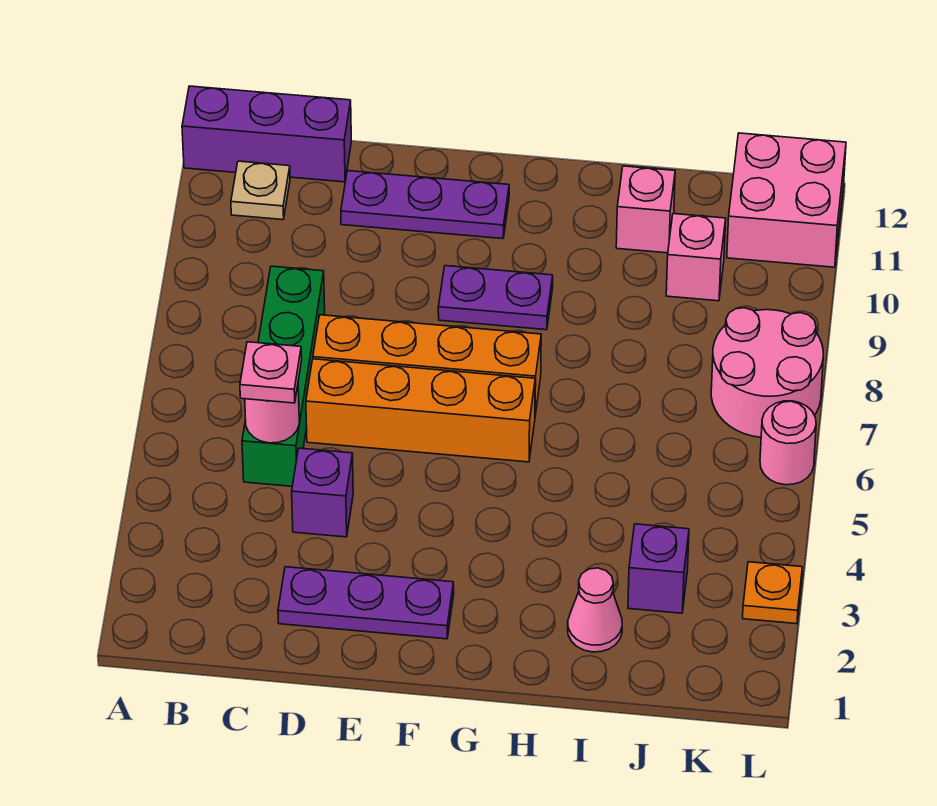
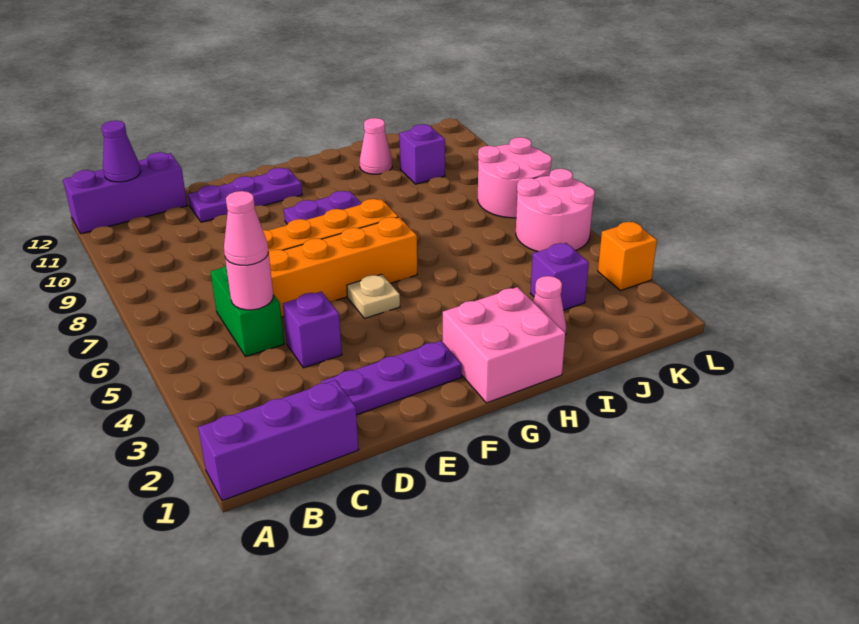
none -> purple brick A1:C1 level 1
tan plate B11 level 1 -> tan plate F5 level 1
none -> purple cone B12 level 2
green brick C5:C8 level 1 -> green brick C5:C6 level 1
pink plate C5 level 3 -> pink cone C5 level 3
pink brick I11 level 1 -> pink cone I11 level 1
pink brick J10 level 1 -> purple brick J10 level 1
pink brick K11:L12 level 1 -> pink brick G1:H2 level 1
orange plate L3 level 1 -> orange brick L3 level 1
pink round brick L6 level 1 -> pink round brick K5:L6 level 1

